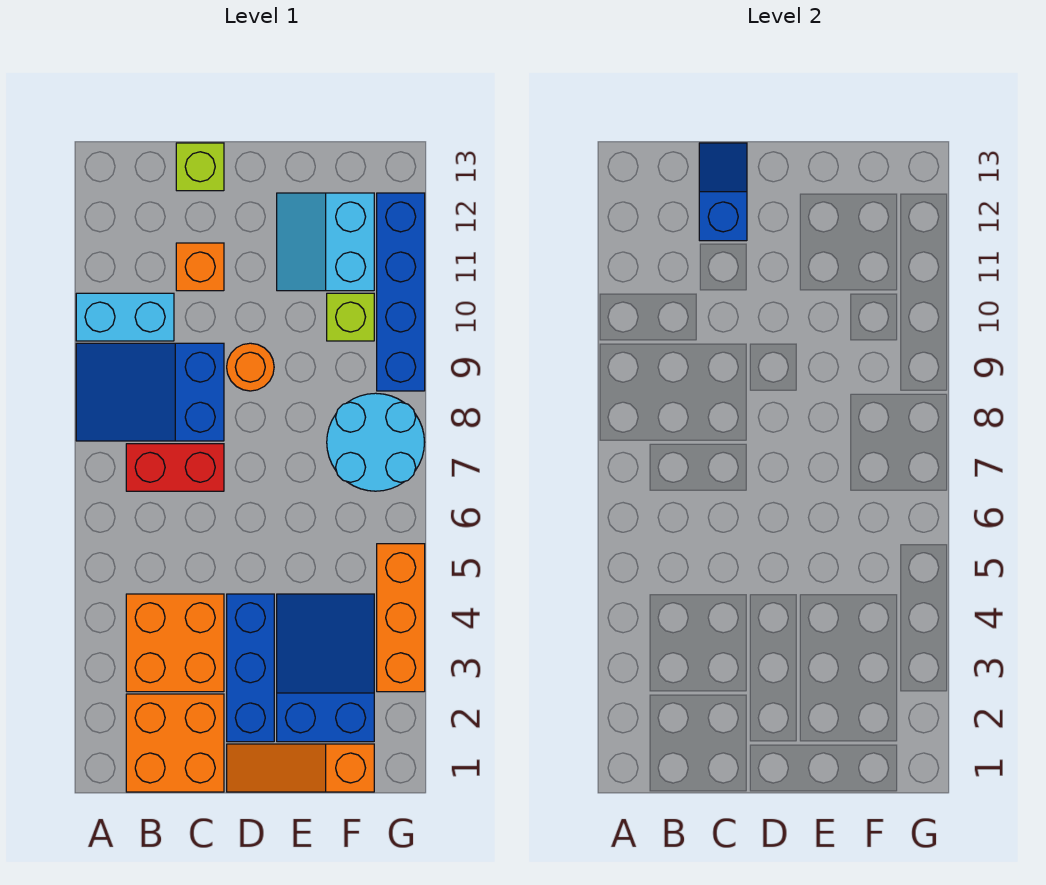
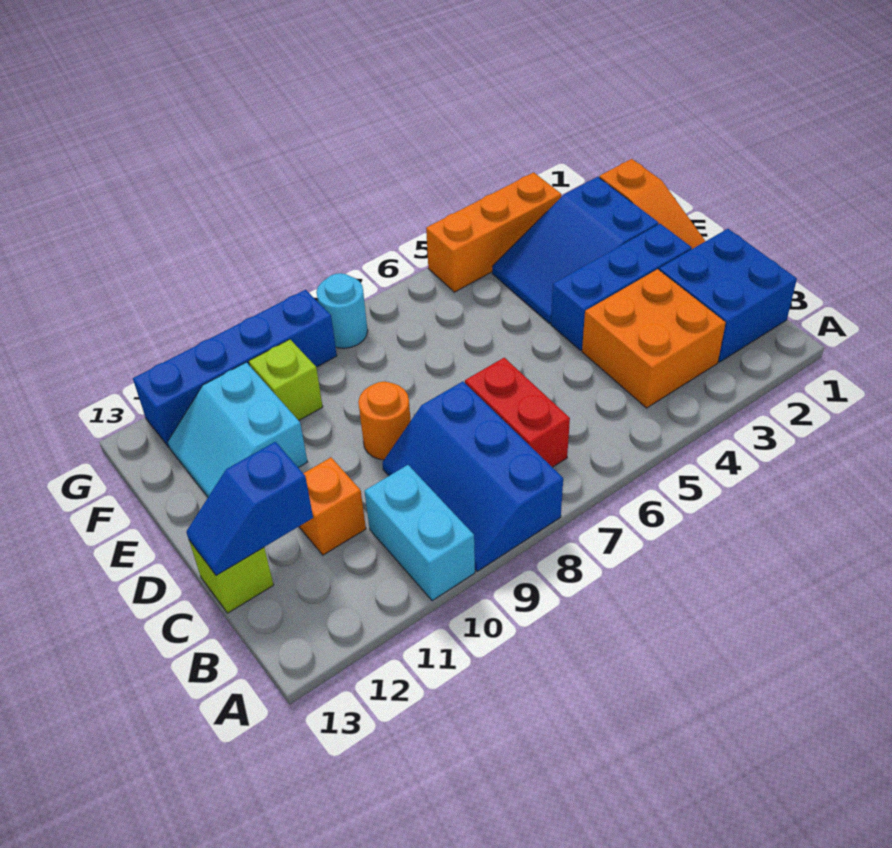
blue slope A8:C9 level 1 top C -> blue slope A8:C9 level 1 top 8
orange brick B1:C2 level 1 -> blue brick B1:C2 level 1
cyan slope E11:F12 level 1 top F -> cyan slope E11:F12 level 1 top 11
cyan round brick F7:G8 level 1 -> cyan round brick G8 level 1

